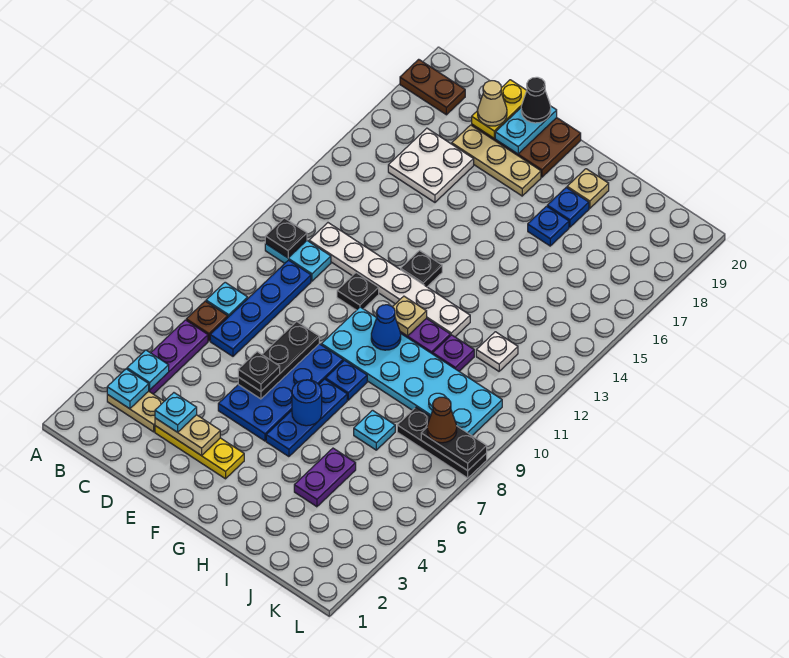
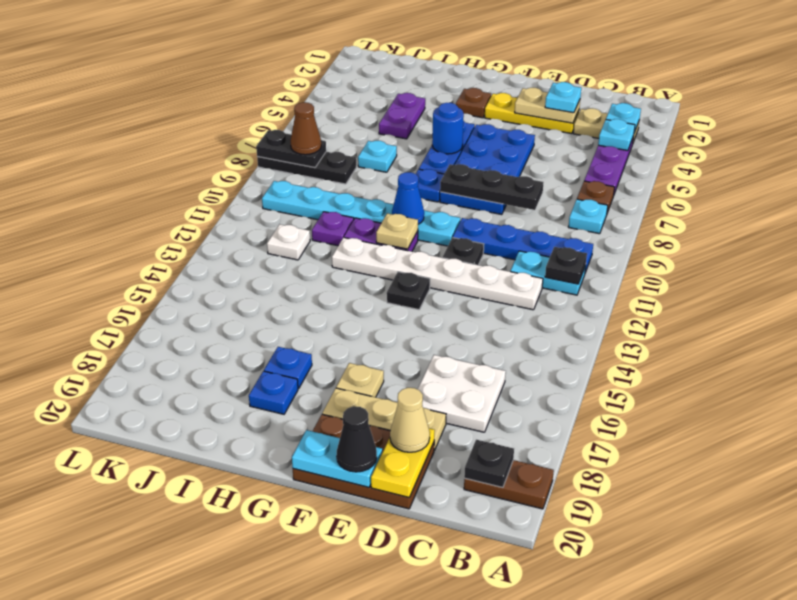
blue plate C7:C10 level 1 -> blue plate B10:E10 level 1
black plate E6:E8 level 2 -> black plate D8:F8 level 2
black plate E6 level 3 -> black plate B19 level 2
cyan plate E19:E20 level 2 -> cyan plate E20:F20 level 2
cyan plate F9:K10 level 1 -> cyan plate F10:K10 level 1
none -> brown plate G3 level 1
tan plate H19 level 1 -> tan plate F17 level 1

